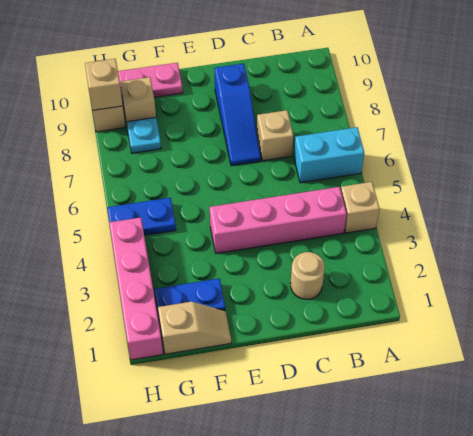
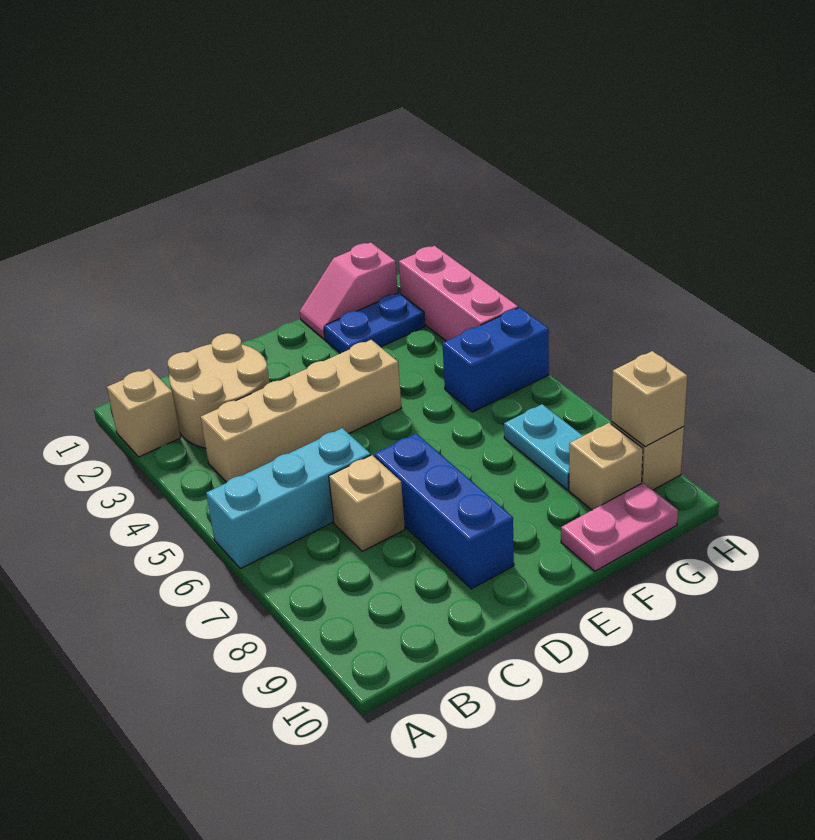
tan brick A4 level 1 -> tan brick A2 level 1
cyan brick A6:B6 level 1 -> cyan brick A6:C6 level 1
pink brick B4:E4 level 1 -> tan brick B4:E4 level 1
tan round brick C2 level 1 -> tan round brick B2:C3 level 1
blue slope D7:D9 level 1 top 9 -> blue brick D7:D9 level 1
tan slope F1:G1 level 1 top G -> pink slope F1:G1 level 1 top G
blue plate G5:H5 level 1 -> blue brick G5:H5 level 1
cyan plate G8 level 1 -> cyan plate G7:G8 level 1
pink brick H1:H4 level 1 -> pink brick H2:H4 level 1

